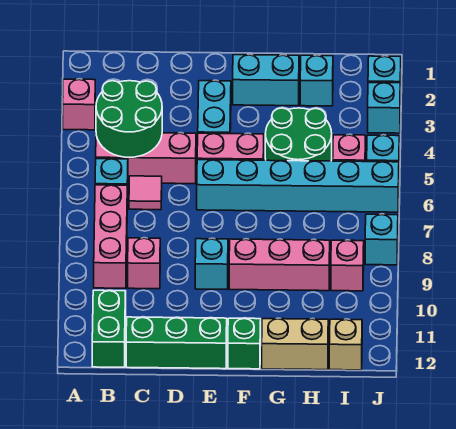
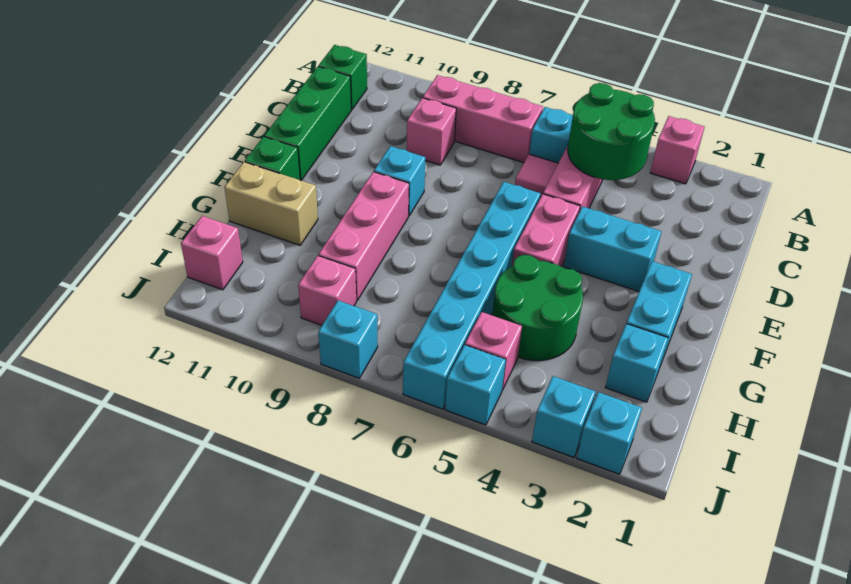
green brick B11:B12 level 1 -> green brick B12 level 1
tan brick G12:H12 level 1 -> tan brick G11:G12 level 1
tan brick I12 level 1 -> pink brick I12 level 1

